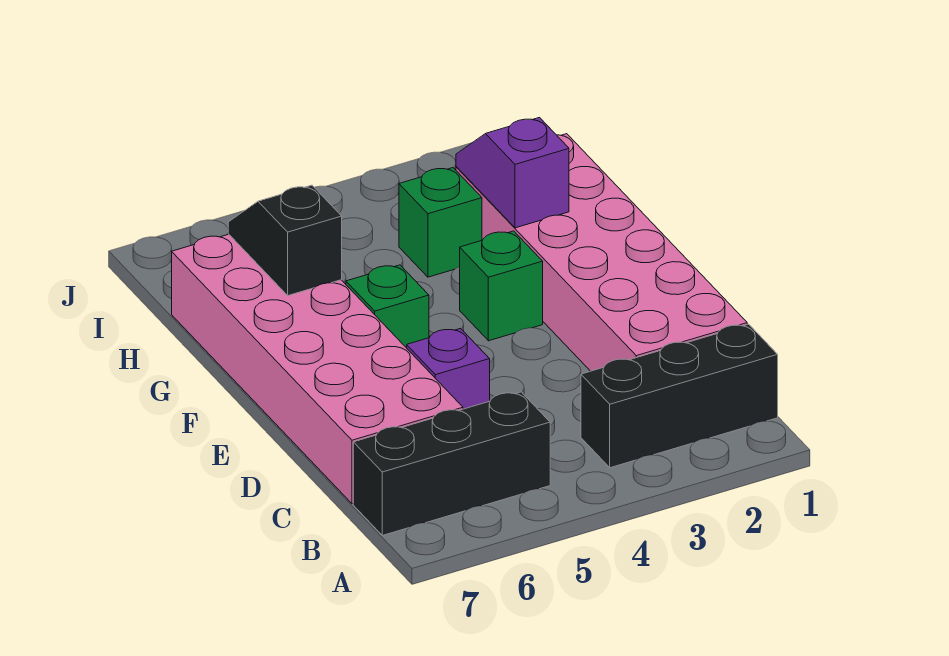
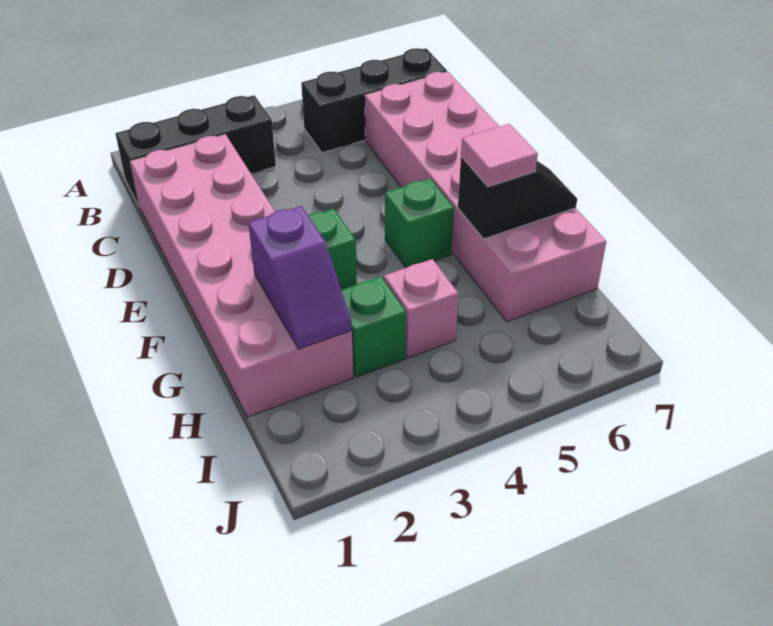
purple brick D5 level 1 -> none
black slope G6:H6 level 2 top G -> black slope G6:G7 level 2 top 6
none -> pink tile G6 level 3
none -> pink brick H4 level 1

